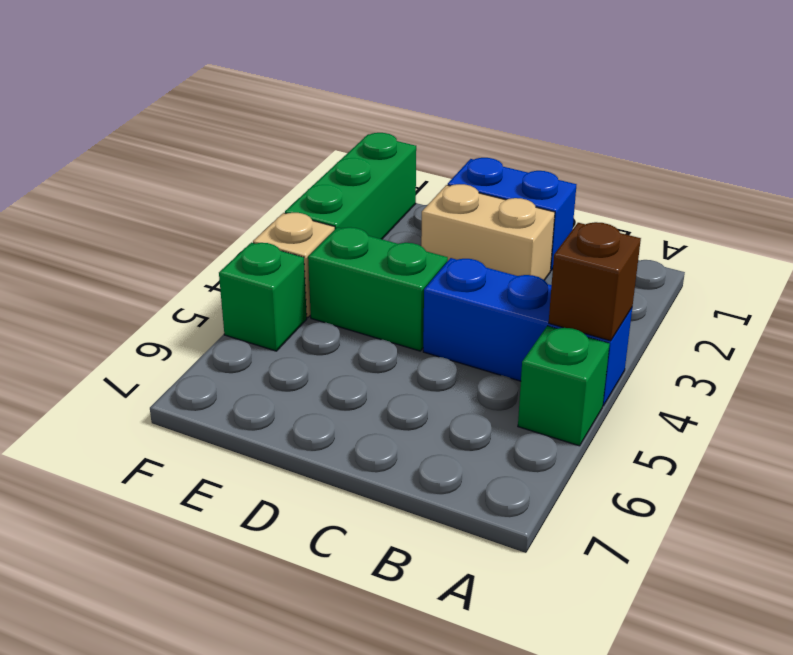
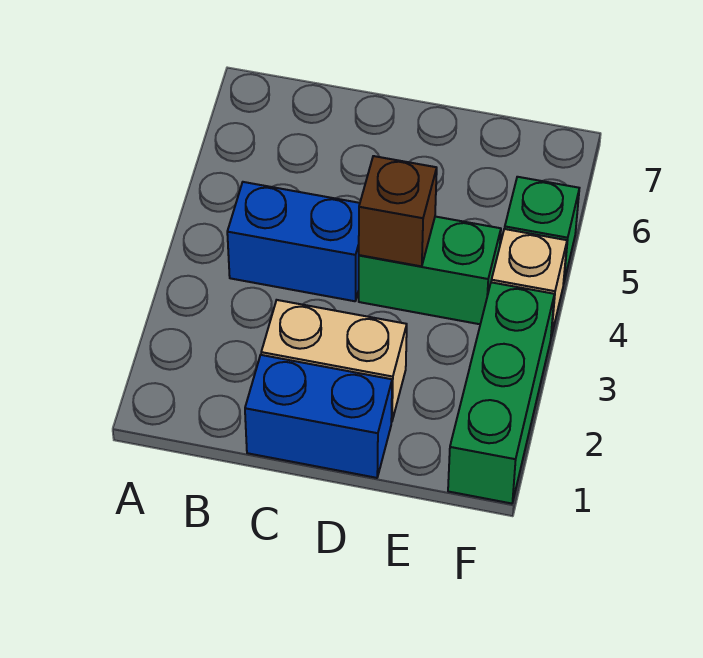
blue brick A4:C4 level 1 -> blue brick B4:C4 level 1
brown brick A4 level 2 -> brown brick D4 level 2
green brick A5 level 1 -> none

